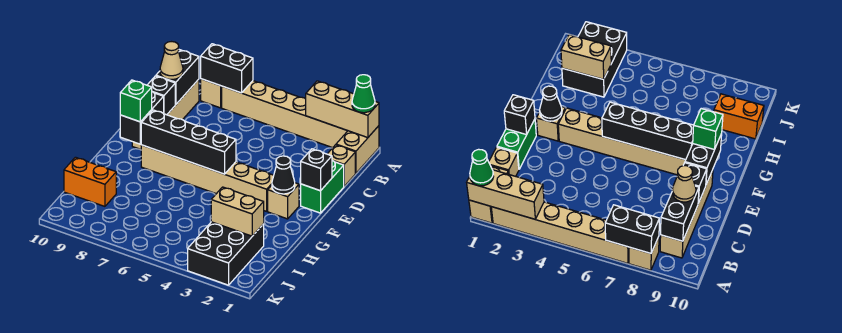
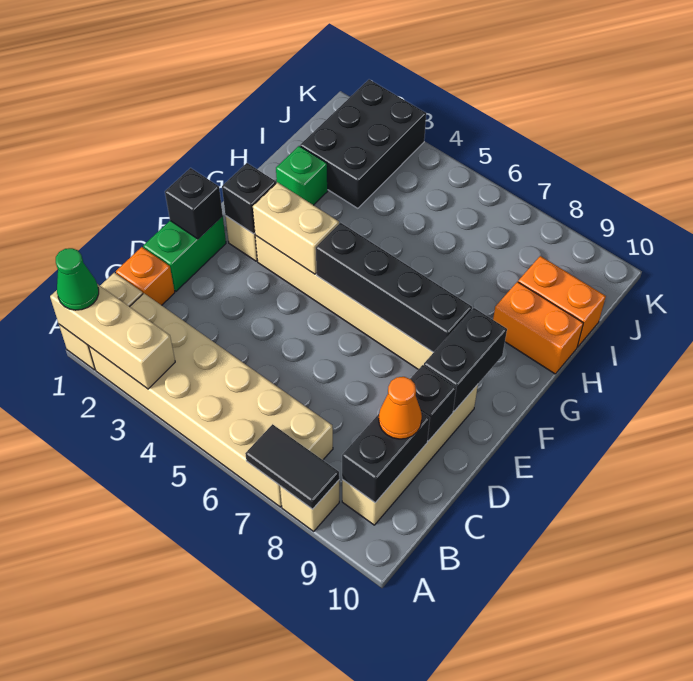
tan brick A2:A7 level 1 -> tan brick A2:B7 level 1
black brick A7:A8 level 2 -> black tile A7:A8 level 2
tan brick C1 level 1 -> orange brick C1 level 1
tan cone C9 level 3 -> orange cone C9 level 3
black cone F2 level 2 -> black brick F2 level 2
green brick F9 level 3 -> green brick H2 level 1
none -> orange brick H9:H10 level 1
tan brick I2:I3 level 2 -> tan brick F3:F4 level 2

